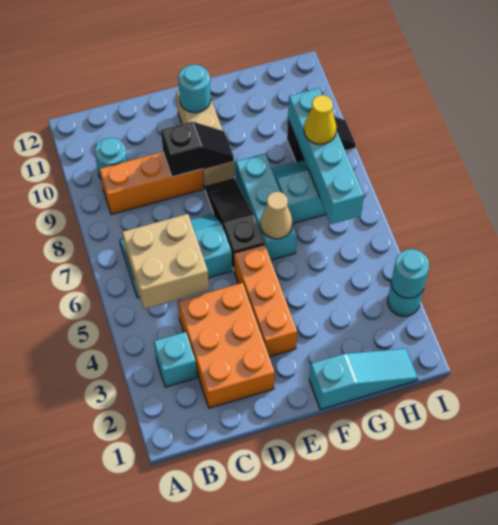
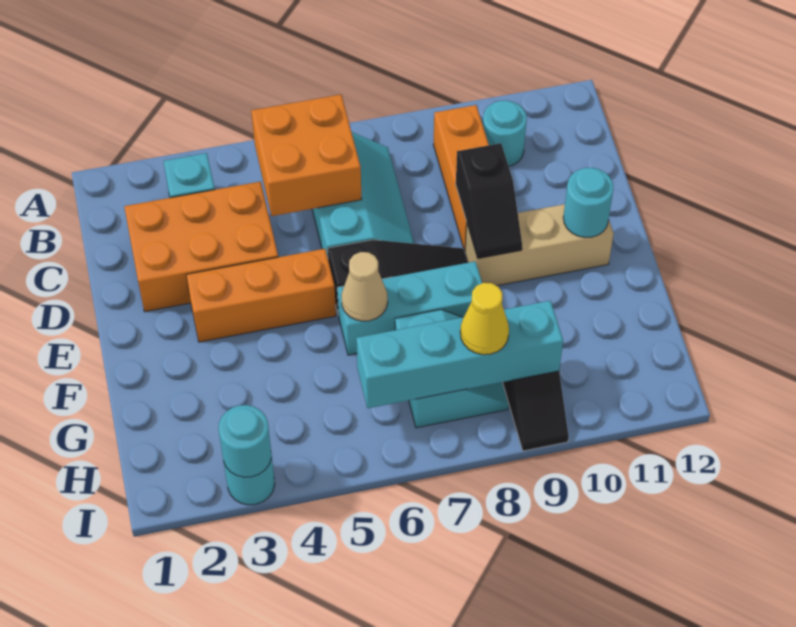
tan brick B5:C6 level 2 -> orange brick B5:C6 level 2
cyan slope F1:H1 level 1 top F -> none

